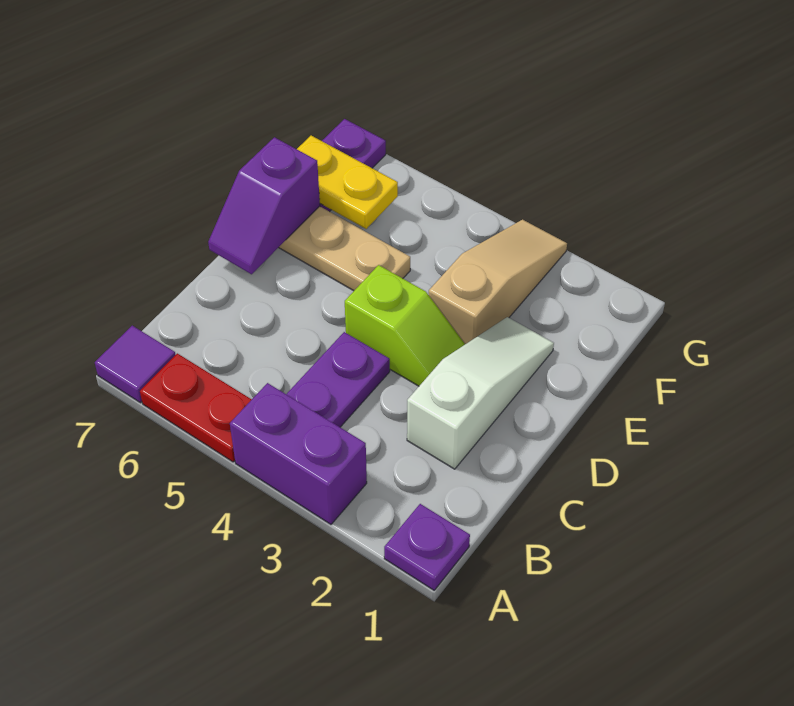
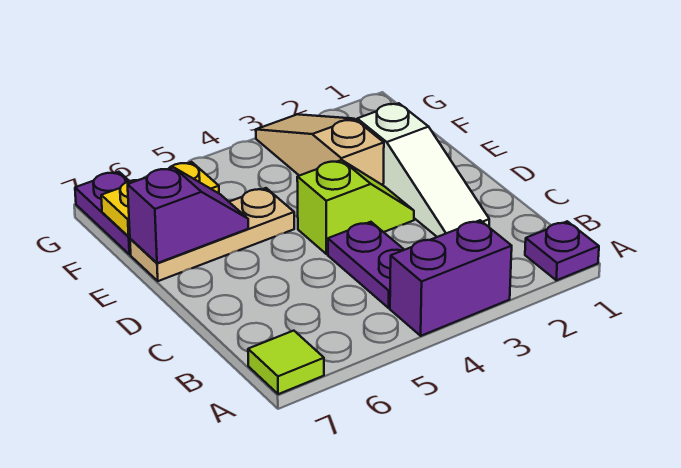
red plate A5:A6 level 1 -> none
purple tile A7 level 1 -> lime tile A7 level 1
white slope C2:E2 level 1 top C -> white slope C2:E2 level 1 top E
purple slope D7:E7 level 2 top E -> purple slope E6:E7 level 2 top 7

